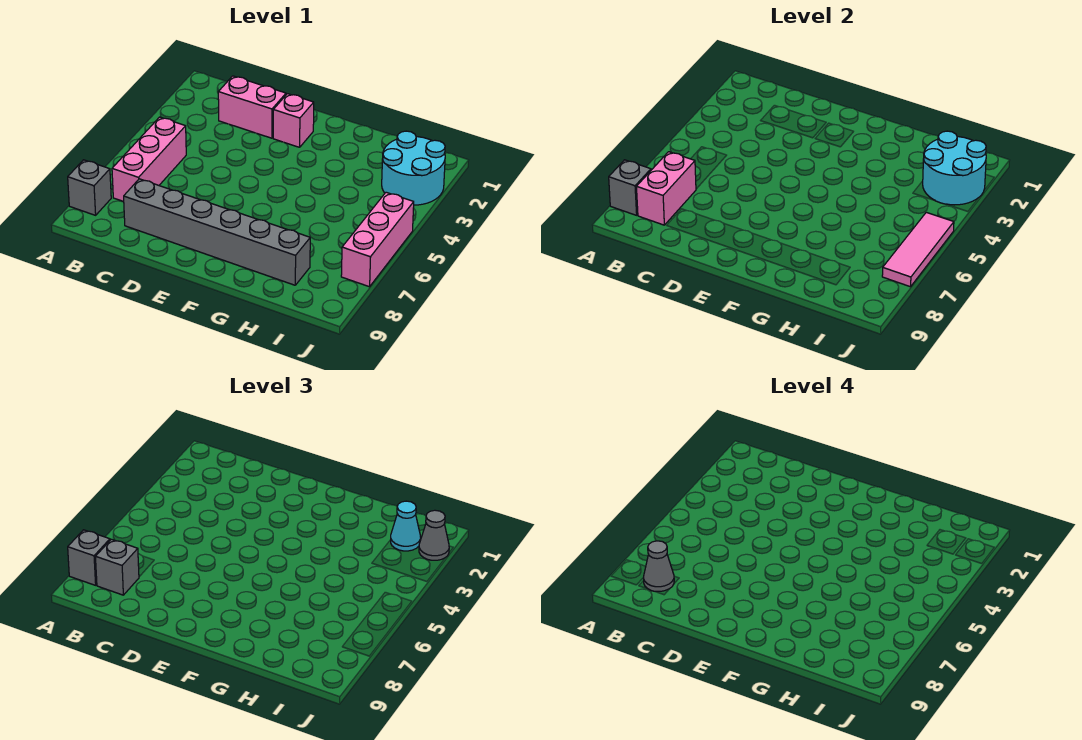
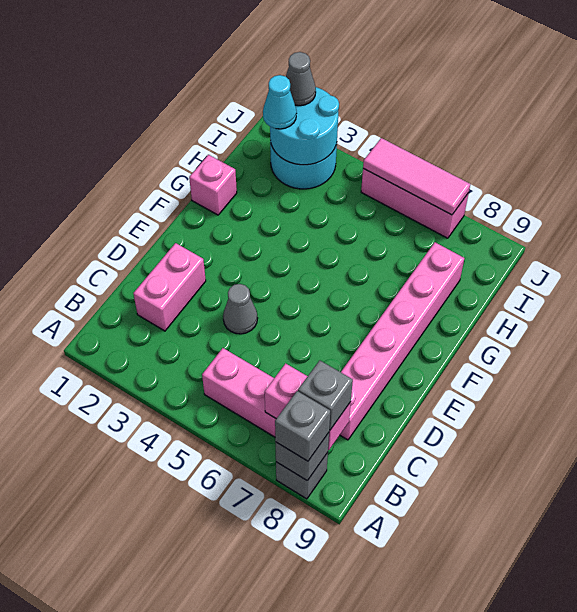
grey cone B8 level 4 -> grey cone D4 level 1
grey brick C8:H8 level 1 -> pink brick C8:H8 level 1
pink brick E2 level 1 -> pink brick G1 level 1

